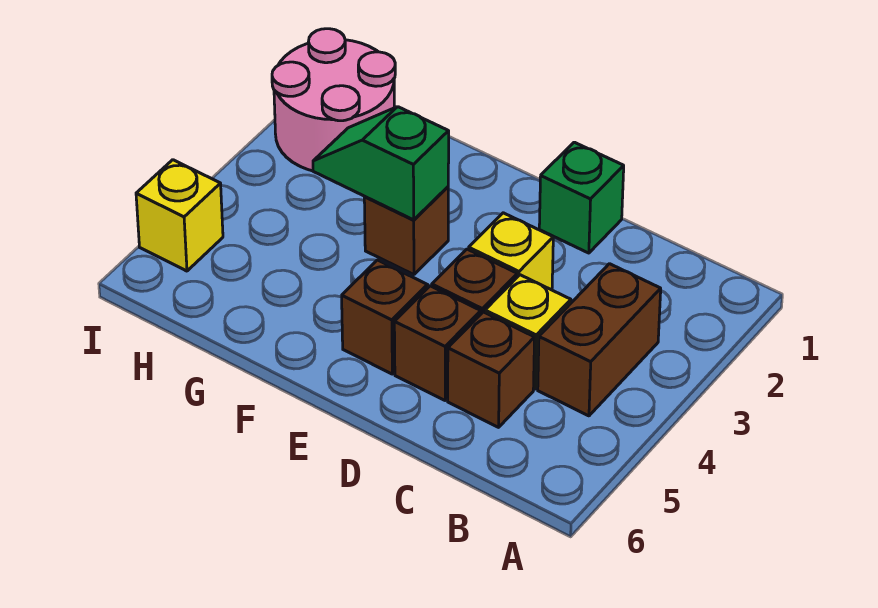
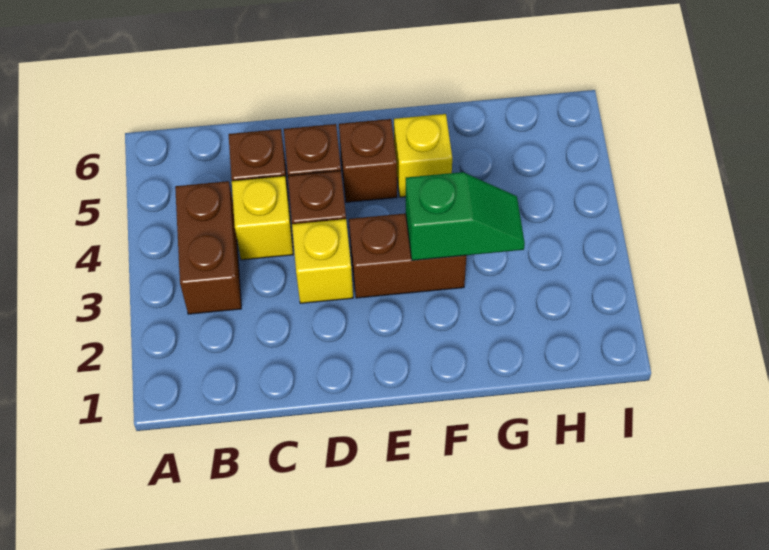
green brick D1 level 1 -> none
brown brick F3 level 1 -> brown brick E3:F3 level 1
pink round brick H1:I2 level 1 -> none
yellow brick I5 level 1 -> yellow brick F5 level 1

